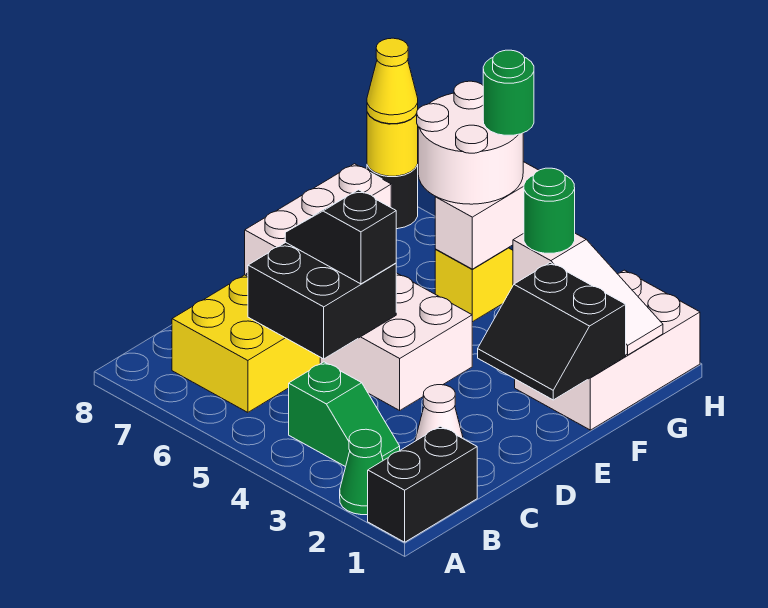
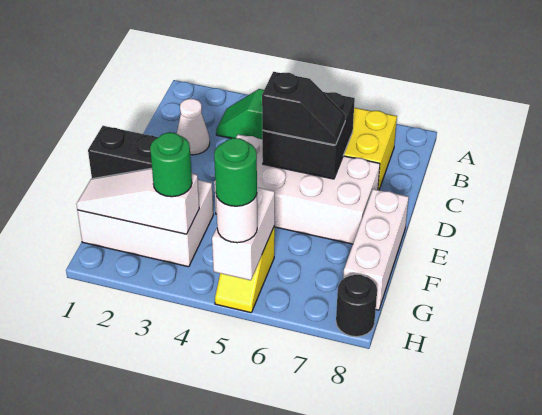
black brick A1:B1 level 1 -> none
green cone A2 level 1 -> none
white brick F1:H2 level 1 -> white brick F1:G3 level 1
white round brick G5:H6 level 3 -> white round brick H5 level 3
yellow round brick H8 level 2 -> none
yellow cone H8 level 3 -> none

